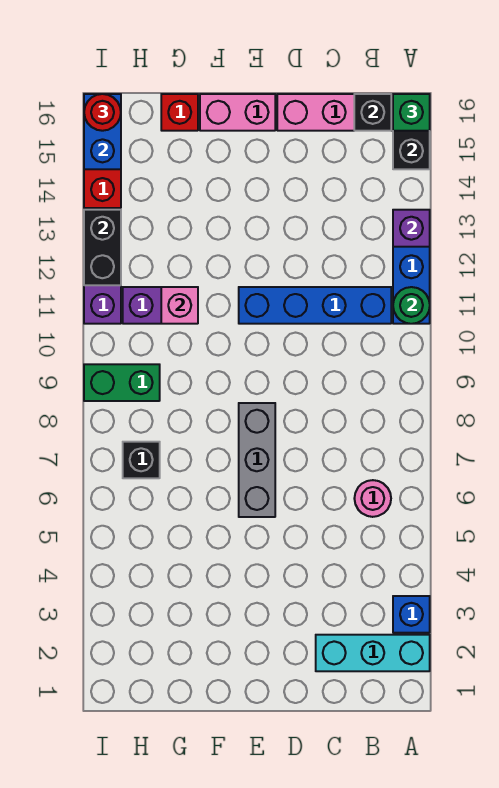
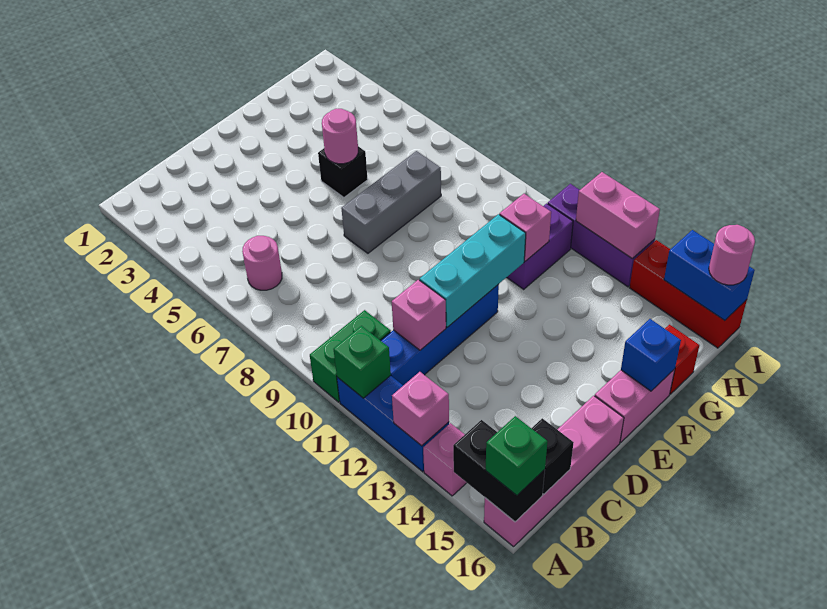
cyan brick A2:C2 level 1 -> cyan brick D11:F11 level 2
blue brick A3 level 1 -> blue brick F16 level 2
green round brick A11 level 2 -> green brick A11 level 2
purple brick A13 level 2 -> pink brick A13 level 2
none -> pink brick A14 level 1
none -> pink brick C11 level 2
grey brick E6:E8 level 1 -> grey brick E7:G7 level 1
none -> pink round brick F5 level 2
black brick H7 level 1 -> black brick F5 level 1
green brick H9:I9 level 1 -> green brick A10:B10 level 1
black brick I12:I13 level 2 -> pink brick I12:I13 level 2
red round brick I16 level 3 -> pink round brick I16 level 3

